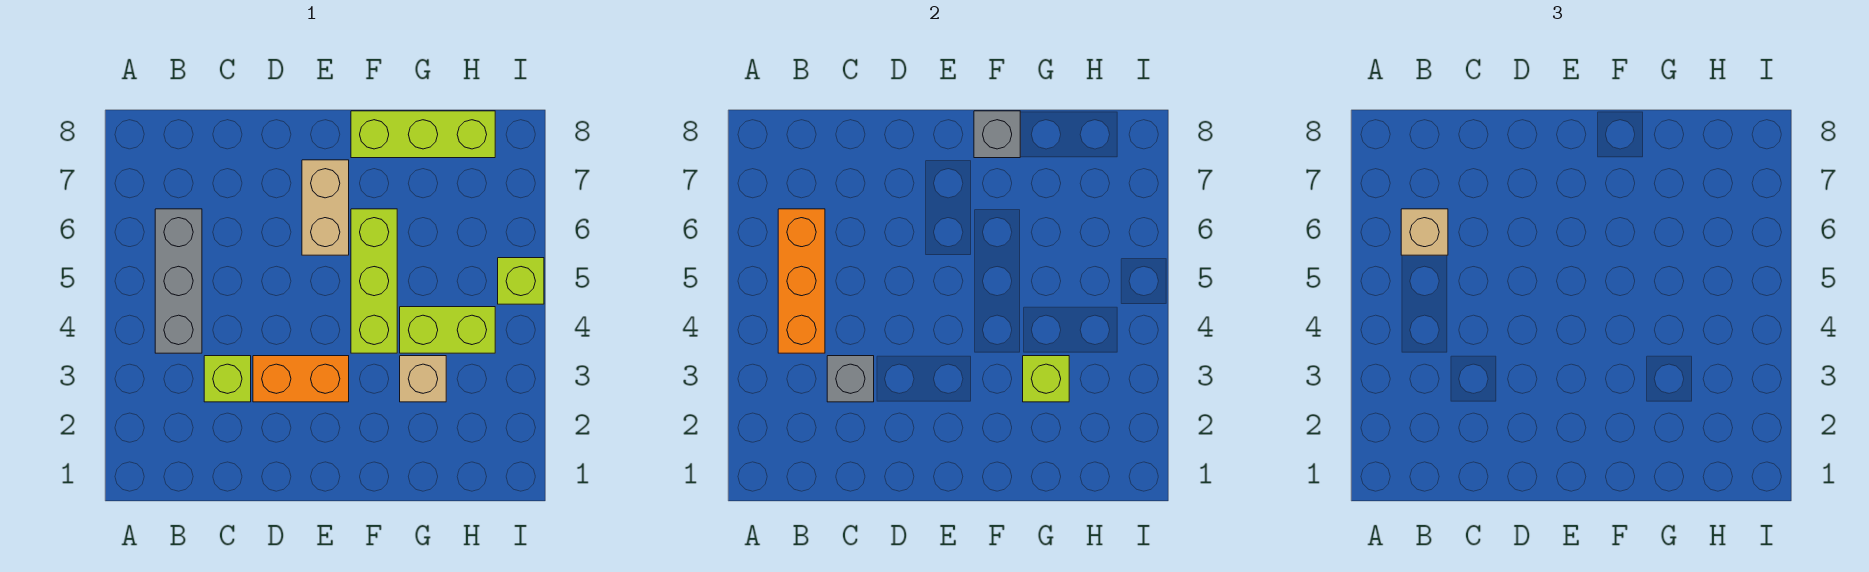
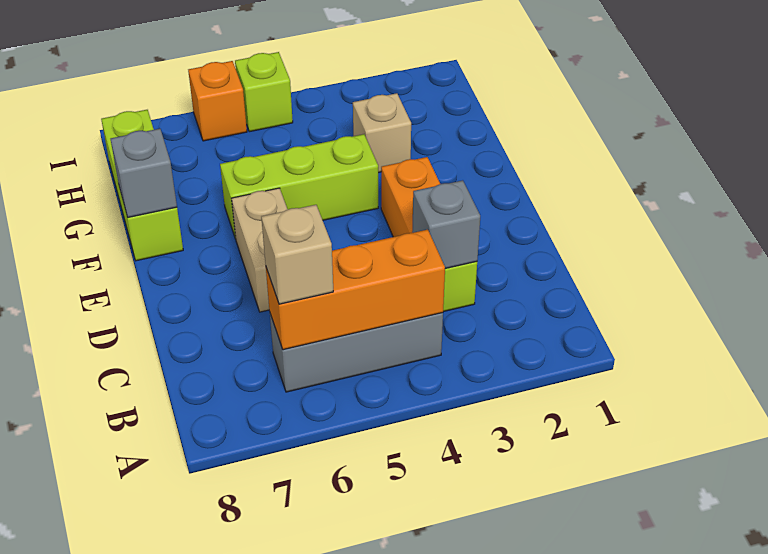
tan brick E6:E7 level 1 -> tan brick D6:E6 level 1
lime brick G3 level 2 -> none
lime brick G4:H4 level 1 -> none
none -> orange brick I6 level 1

